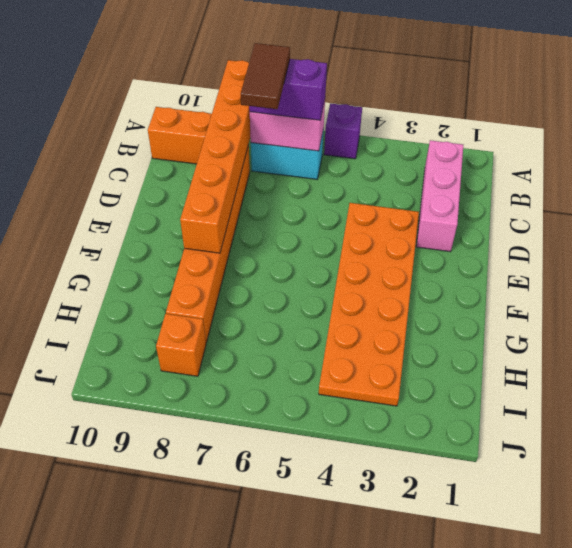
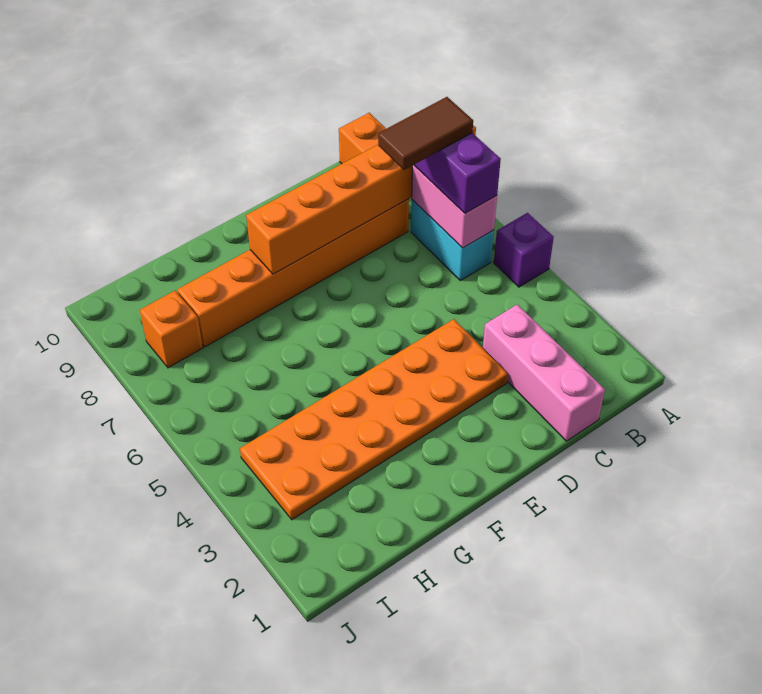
pink brick B2:D2 level 1 -> pink brick C1:C3 level 1

